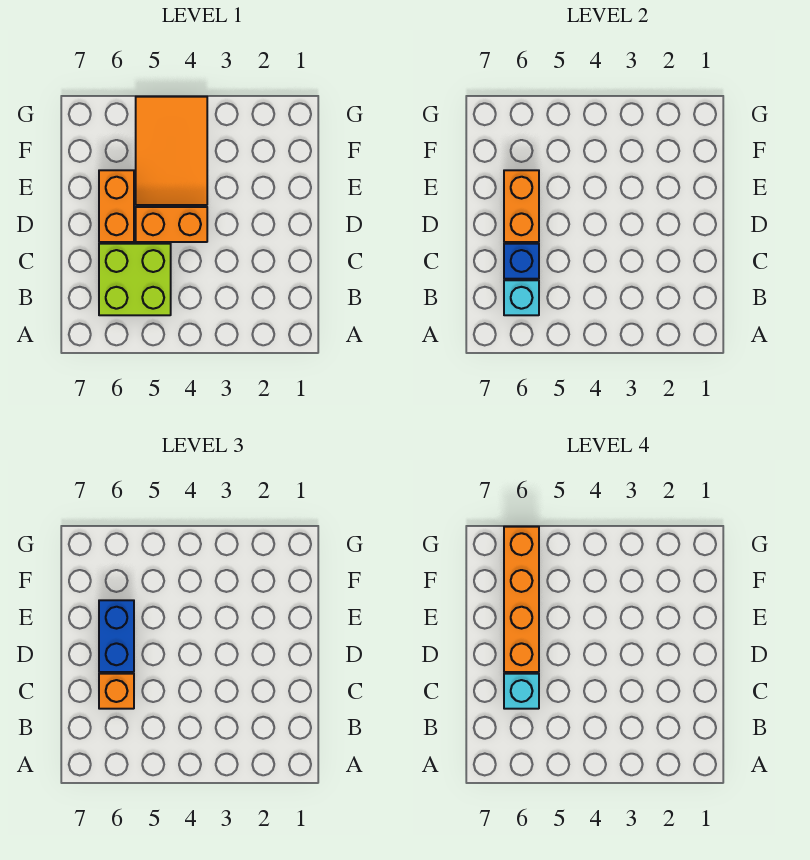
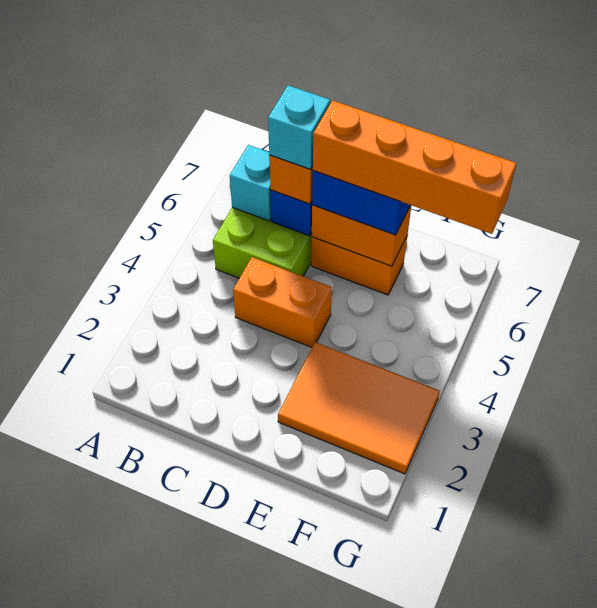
orange brick D4:D5 level 1 -> orange brick C4:D4 level 1
orange tile E4:G5 level 1 -> orange tile E2:G3 level 1

